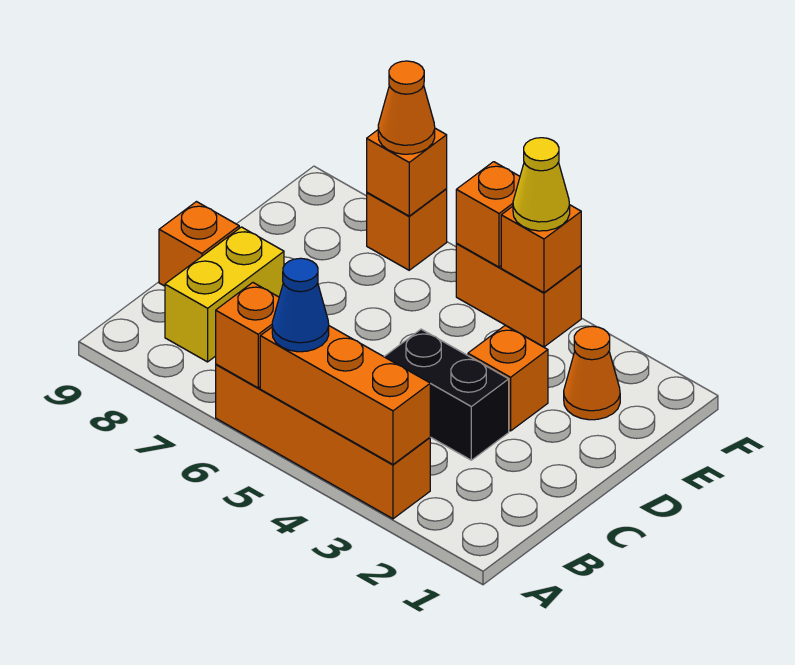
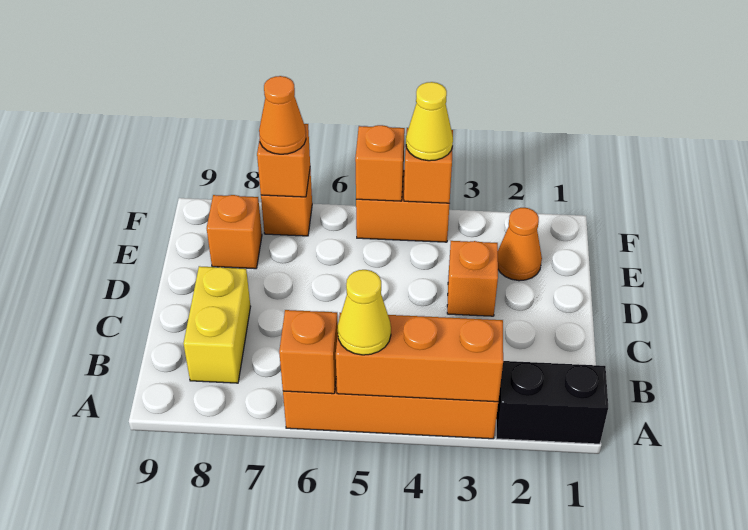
blue cone A5 level 3 -> yellow cone A5 level 3
black brick C3:C4 level 1 -> black brick A1:A2 level 1
orange brick C9 level 1 -> orange brick E8 level 1

